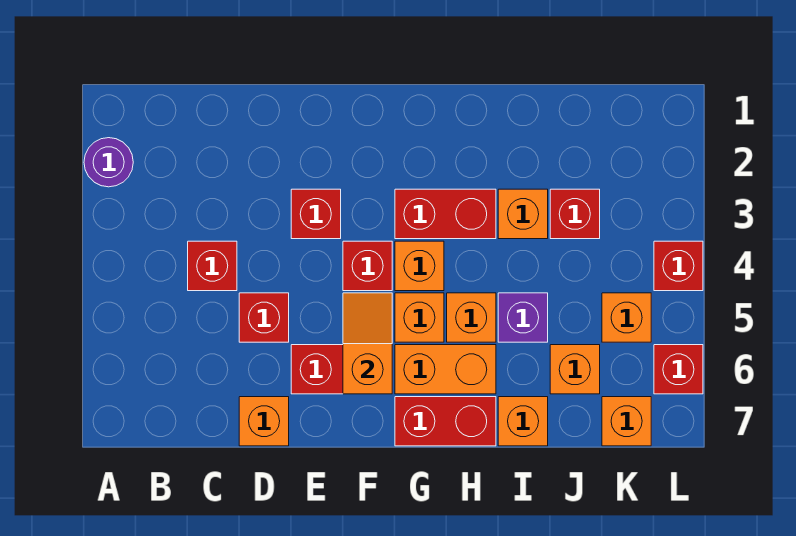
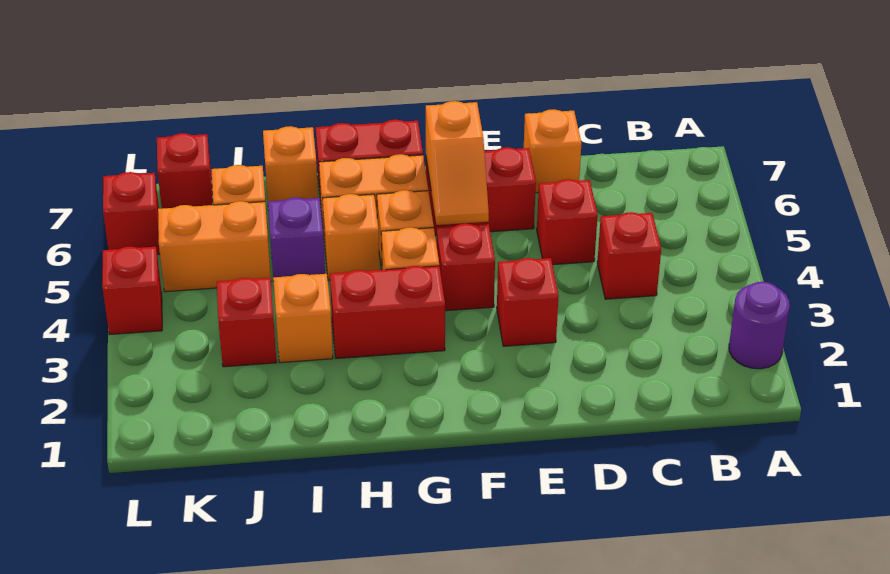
orange brick K5 level 1 -> orange brick J5:K5 level 1
orange brick K7 level 1 -> red brick K7 level 1

